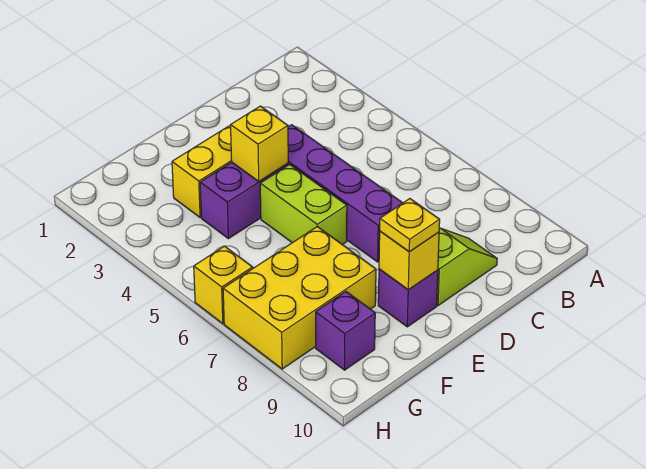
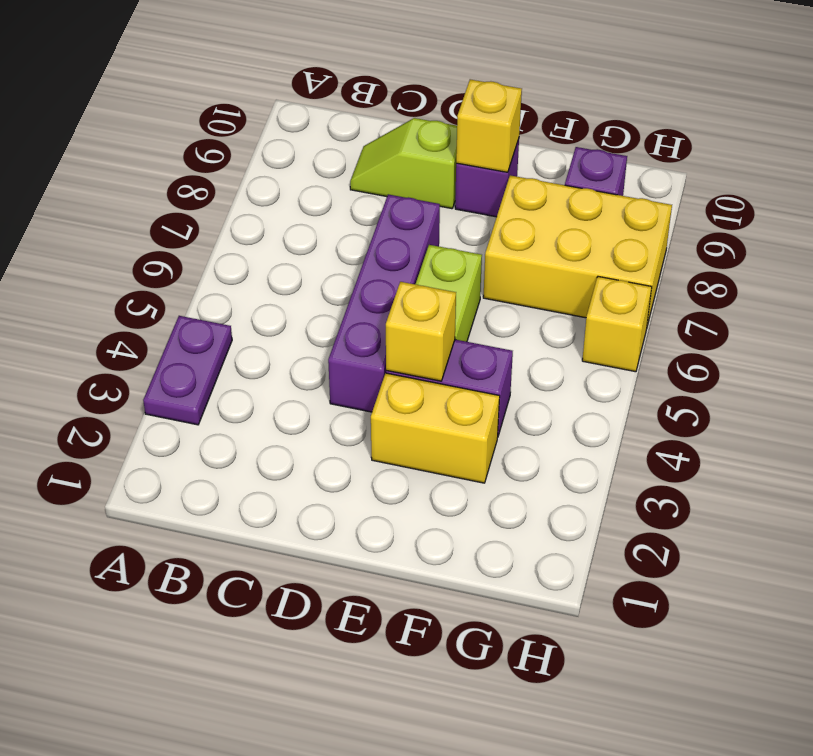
none -> purple plate A3:A4 level 1
yellow plate E9 level 3 -> none

